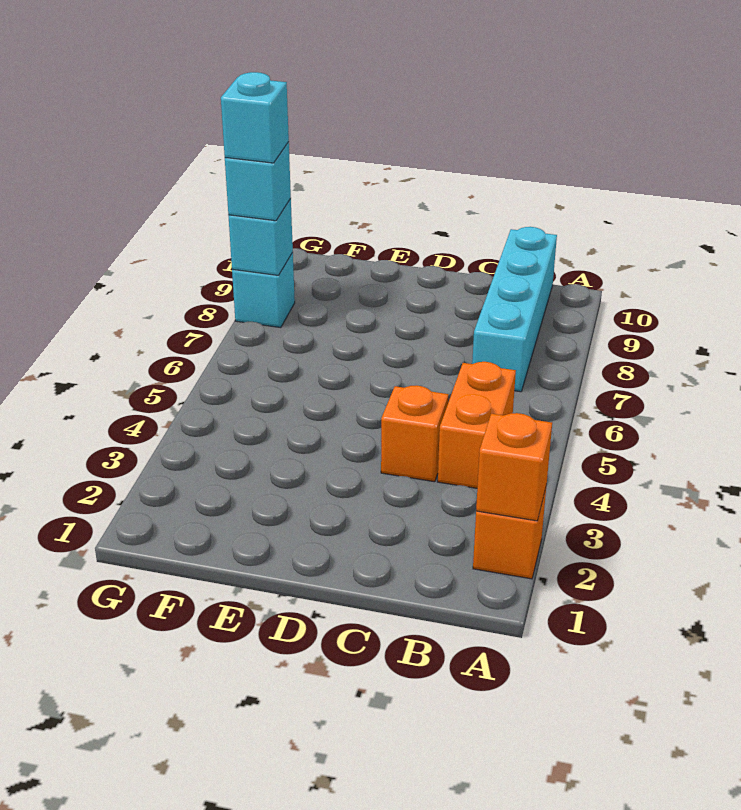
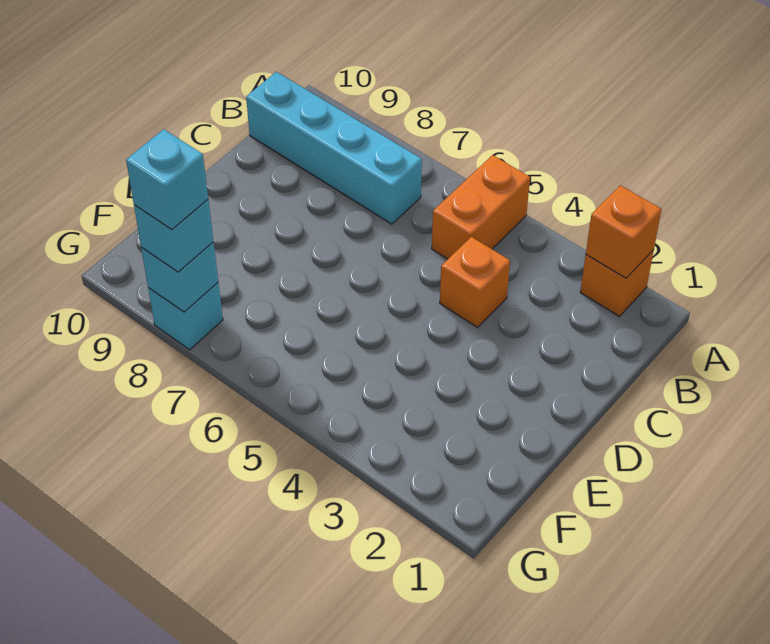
orange brick B4:B5 level 1 -> orange brick A5:B5 level 1

